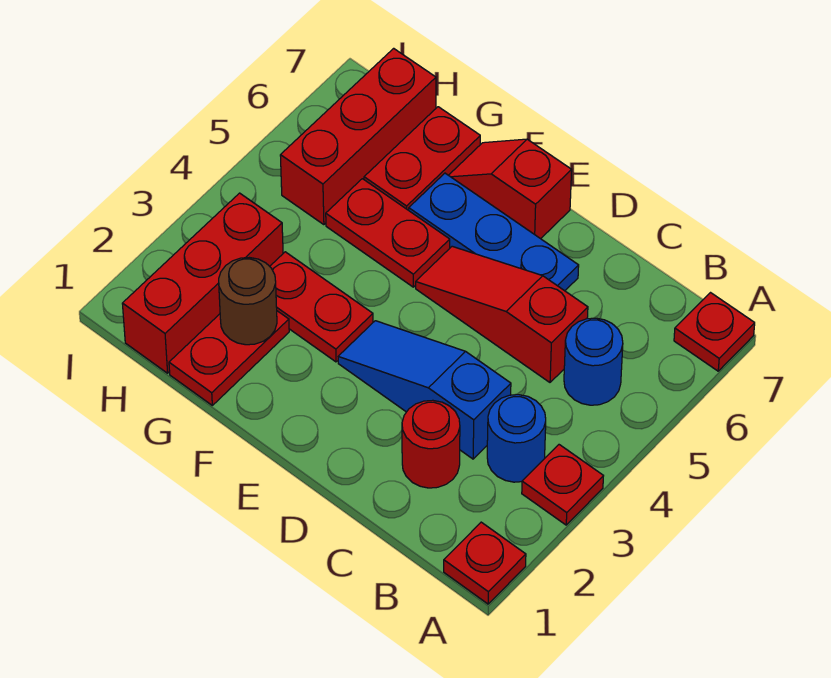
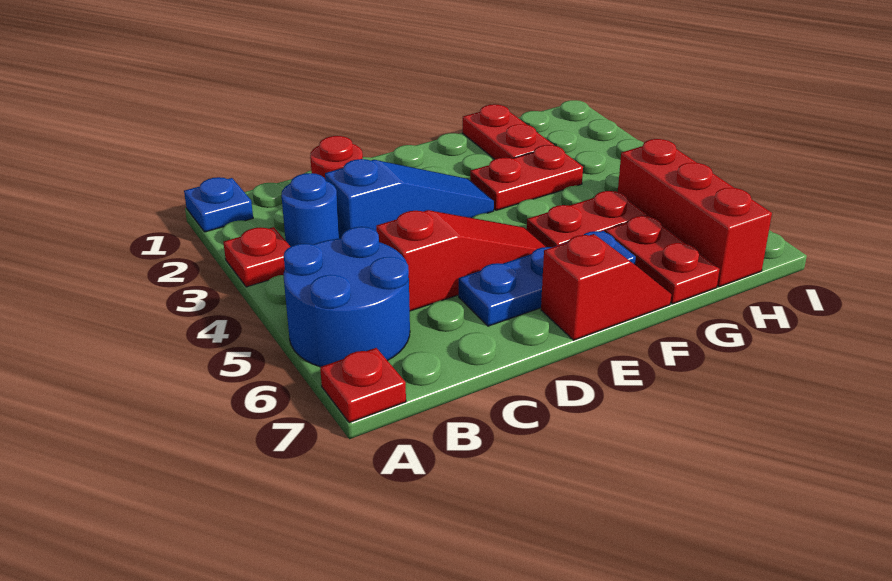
red plate A1 level 1 -> blue plate A1 level 1
blue round brick B5 level 1 -> blue round brick A5:B6 level 1
brown round brick G2 level 2 -> none
red brick H1:H3 level 1 -> none

